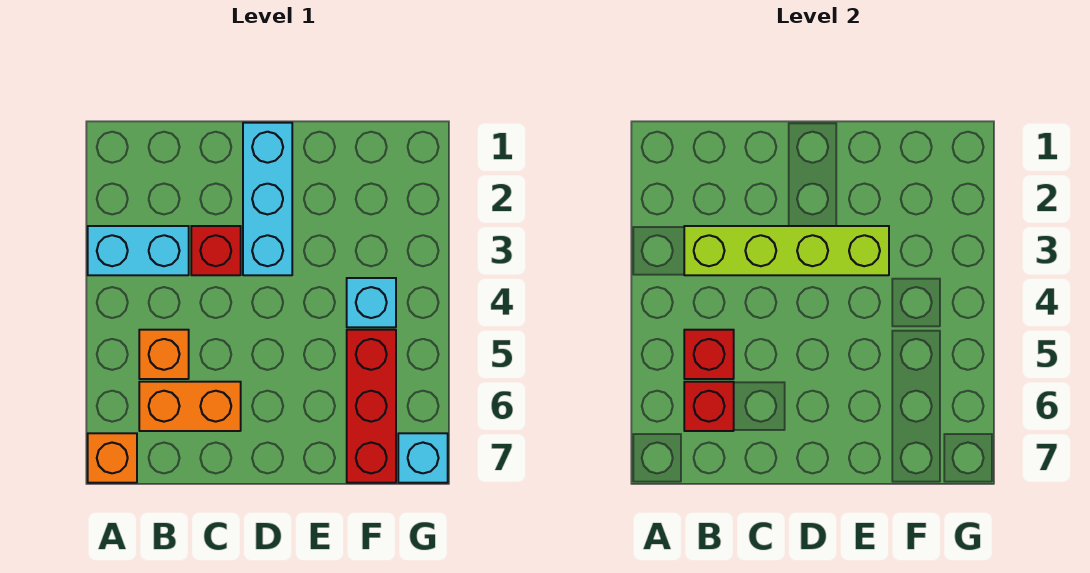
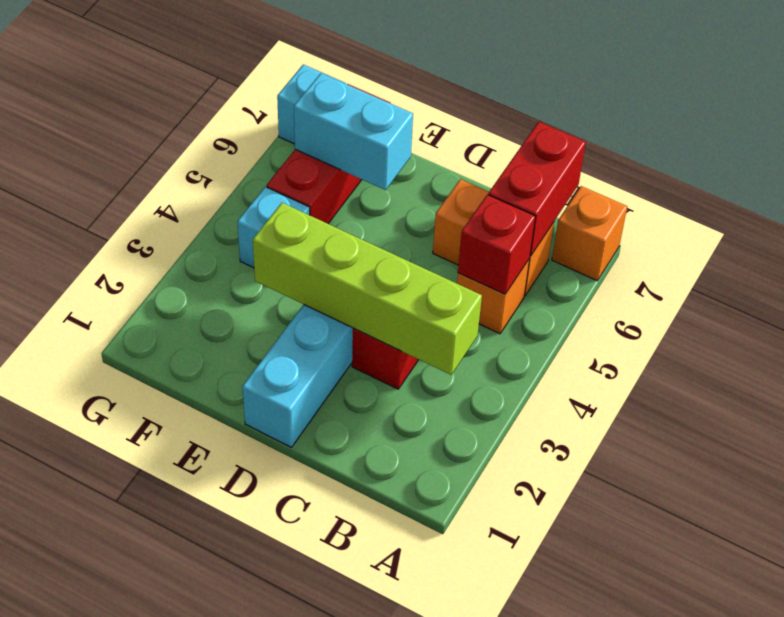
cyan brick A3:B3 level 1 -> cyan brick E6:F6 level 2
red brick B6 level 2 -> red brick B6:B7 level 2

